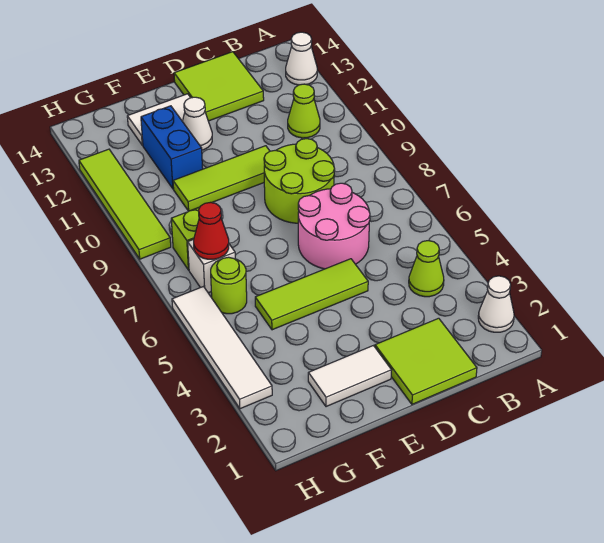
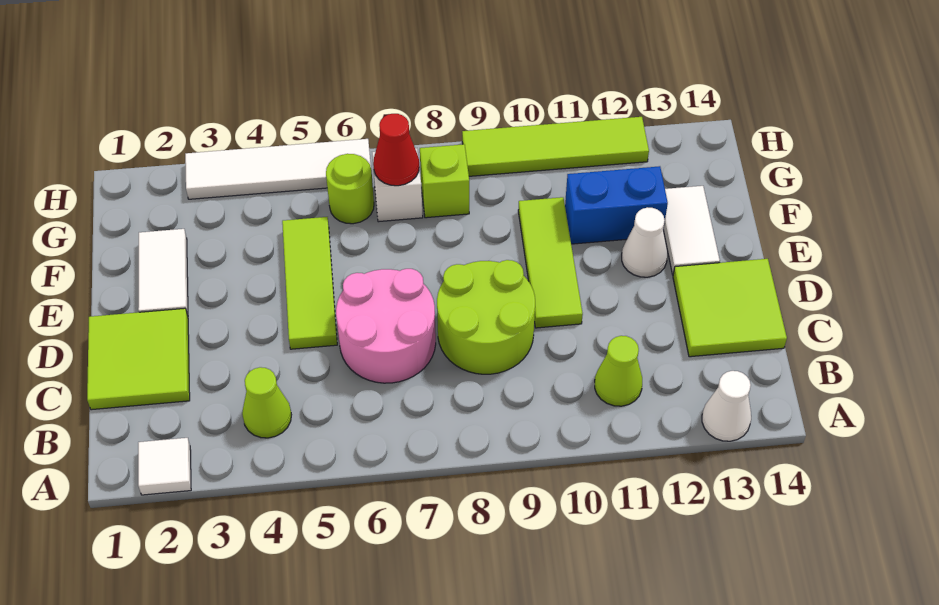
white cone A2 level 1 -> white tile A2 level 1

